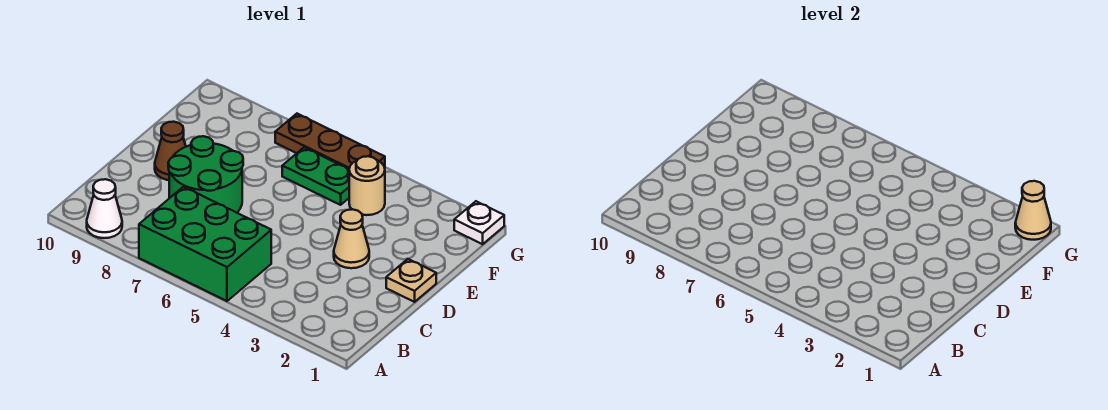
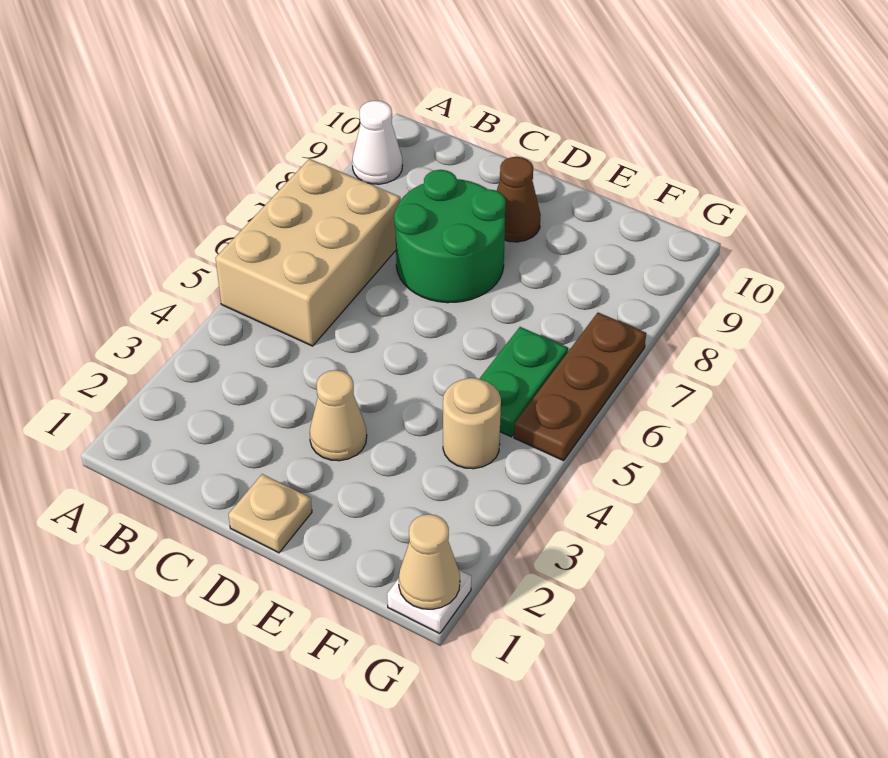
green brick A5:B7 level 1 -> tan brick A5:B7 level 1

